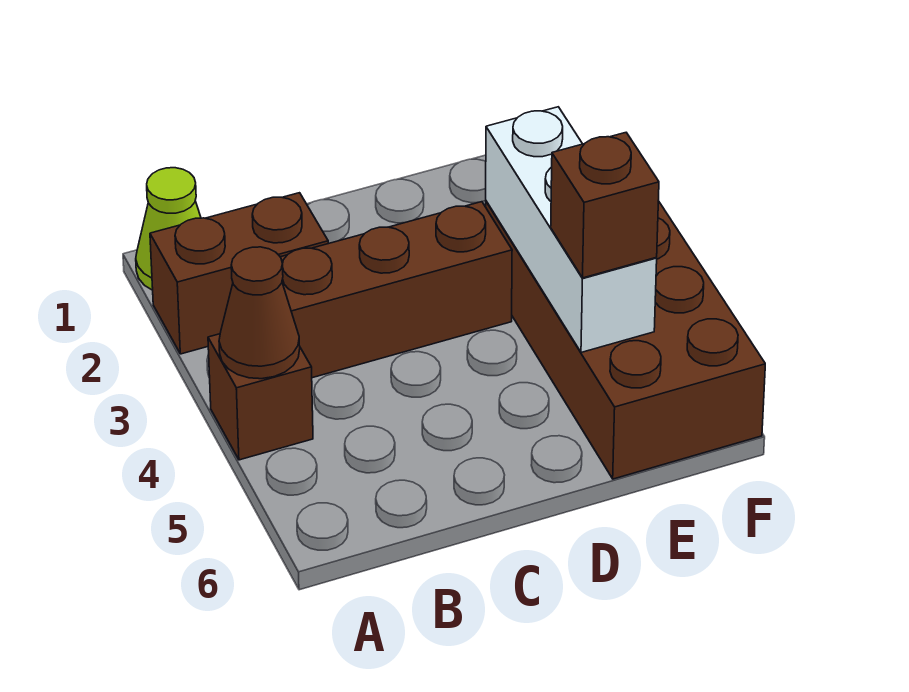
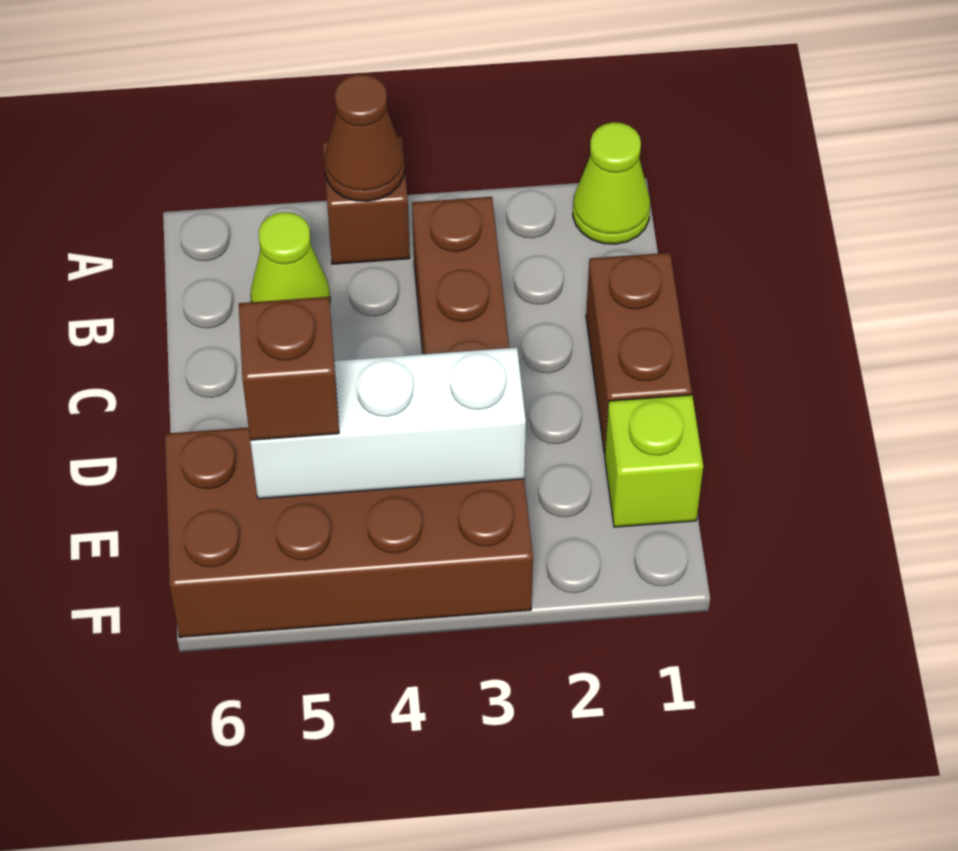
brown brick A2:B2 level 1 -> brown brick C1:D1 level 1
none -> lime cone B5 level 1
none -> lime brick E1 level 1

